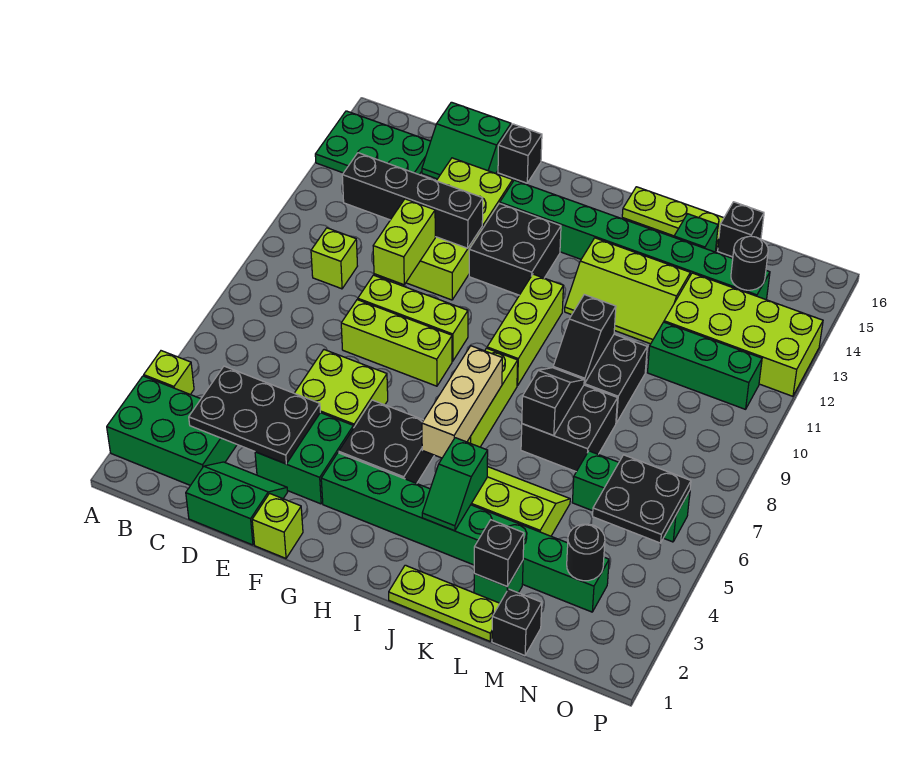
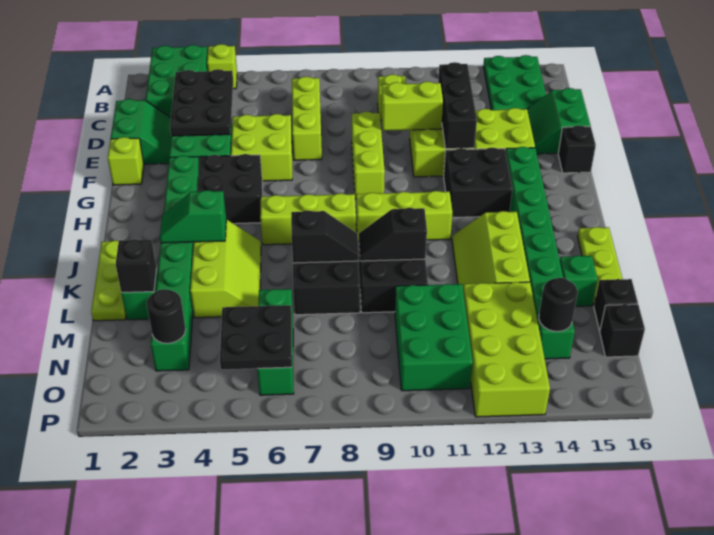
black brick C12:F12 level 2 -> black brick D12:F12 level 2
lime brick E8:G8 level 1 -> lime brick C7:E7 level 1
tan brick I5:I7 level 2 -> none
black brick M1 level 1 -> black brick N16 level 1
green brick M11:O11 level 1 -> green brick M10:O11 level 1

